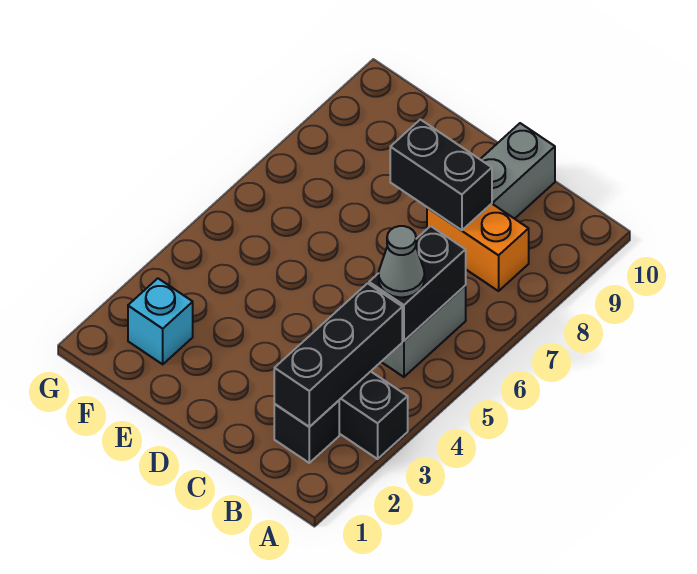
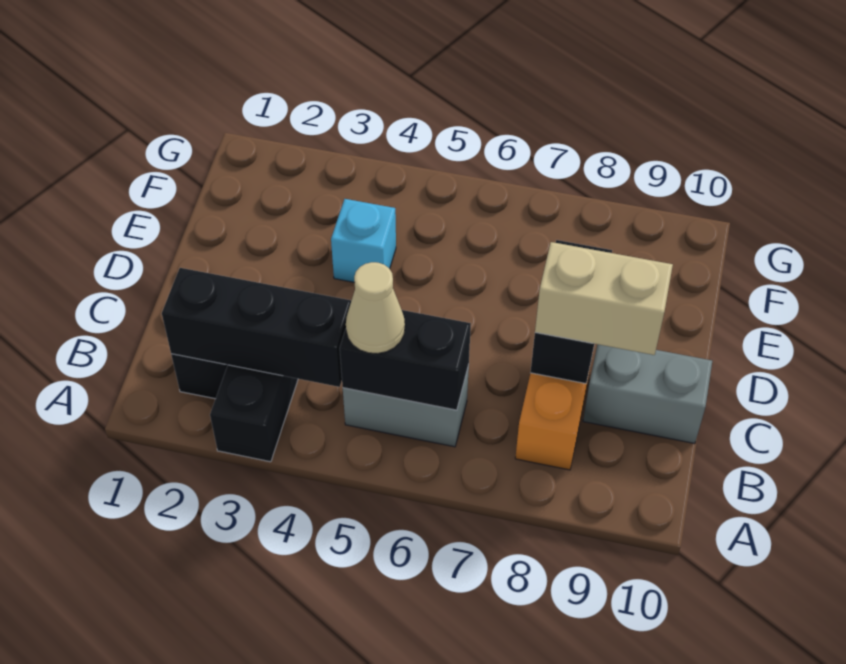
grey cone B5 level 3 -> tan cone B5 level 3
none -> tan brick C8:C9 level 3
cyan brick F2 level 1 -> cyan brick E4 level 1

